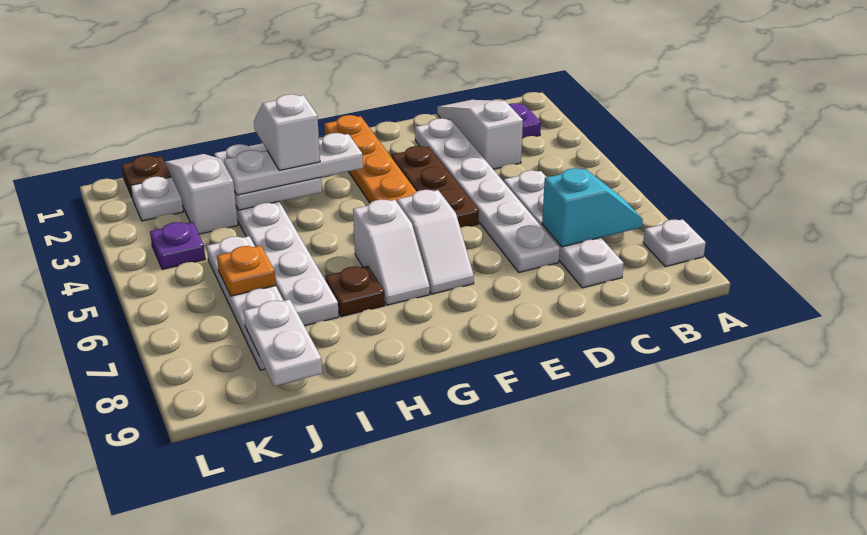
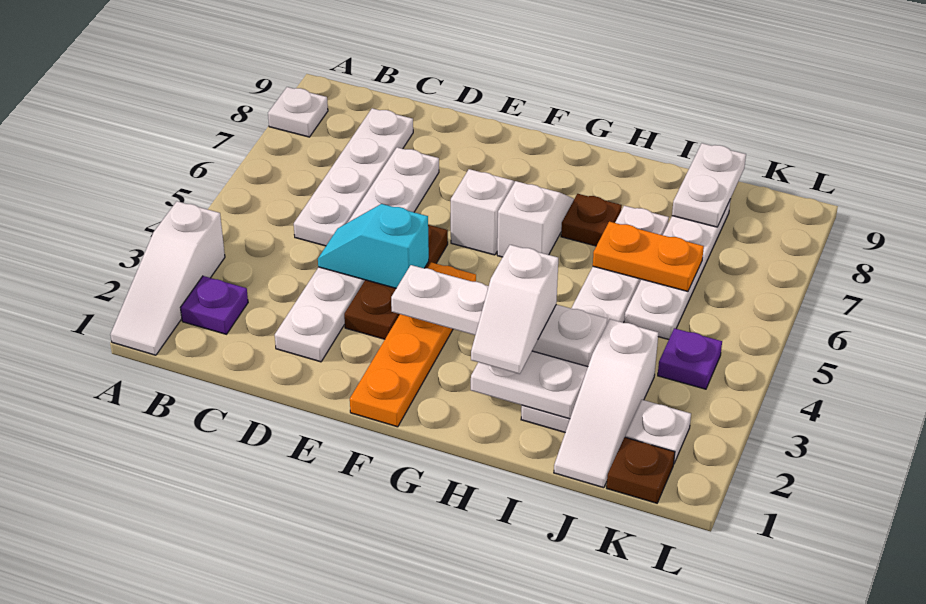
cyan slope B7:C7 level 2 top C -> cyan slope D4:E4 level 2 top E
white slope C1:C3 level 1 top 3 -> white slope A1:A3 level 1 top 3
white plate G3:I3 level 3 -> white plate F3:I3 level 3
orange plate J6 level 2 -> orange plate I6:J6 level 2

